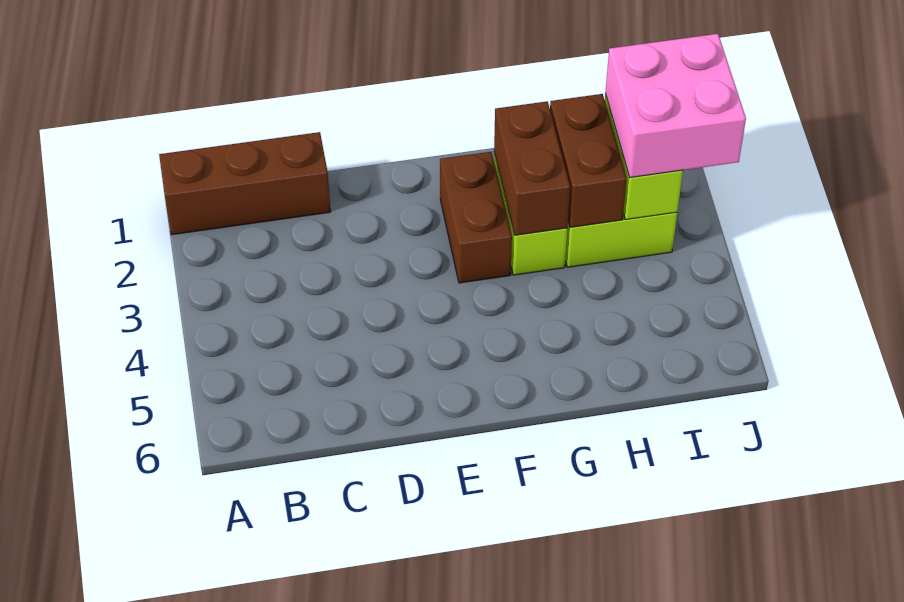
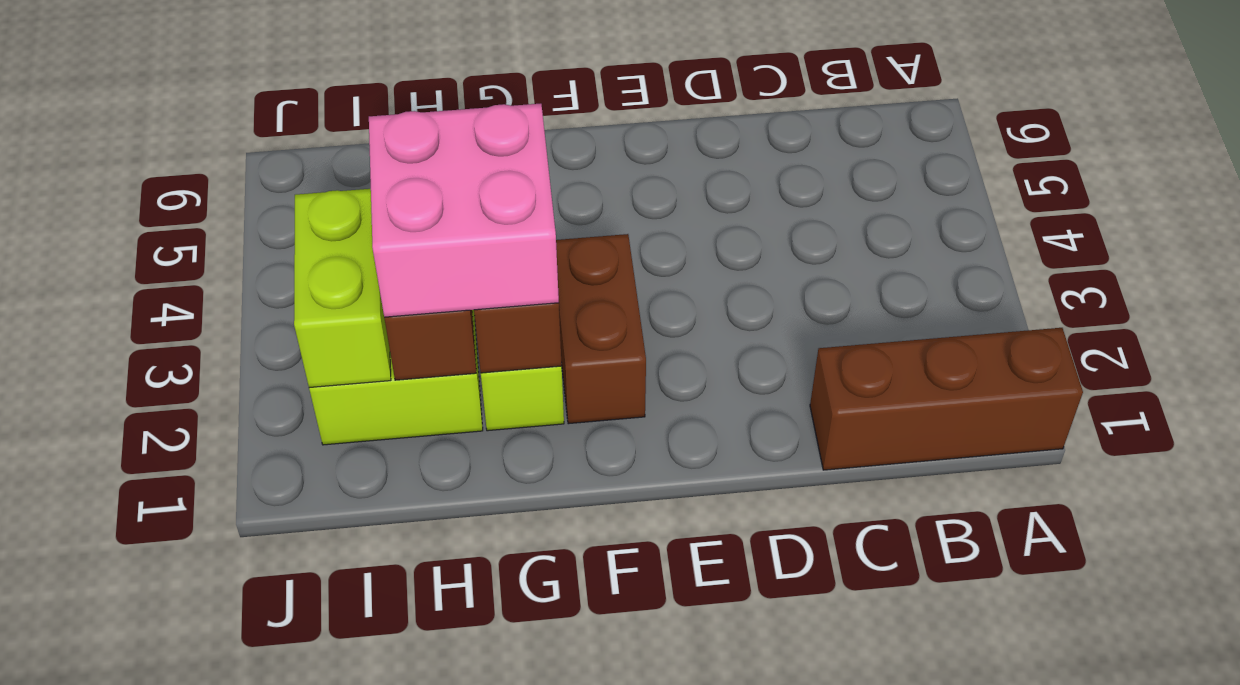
pink brick I2:J3 level 3 -> pink brick G2:H3 level 3

